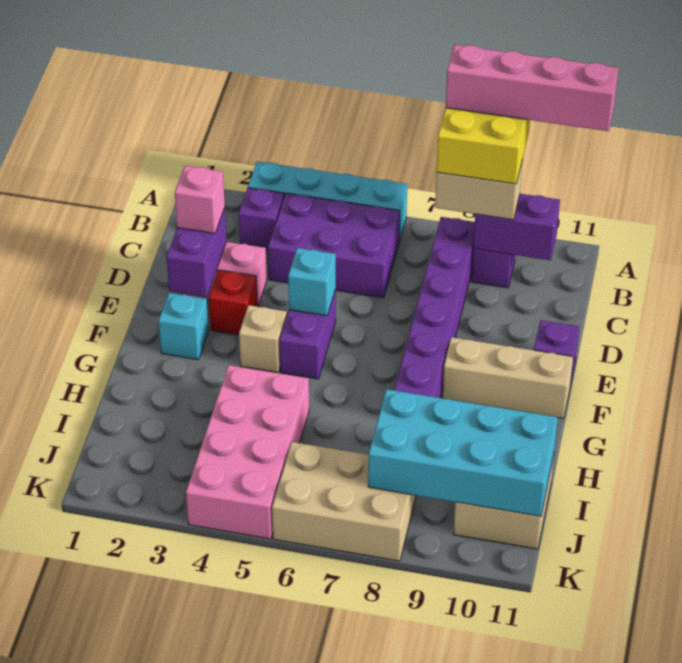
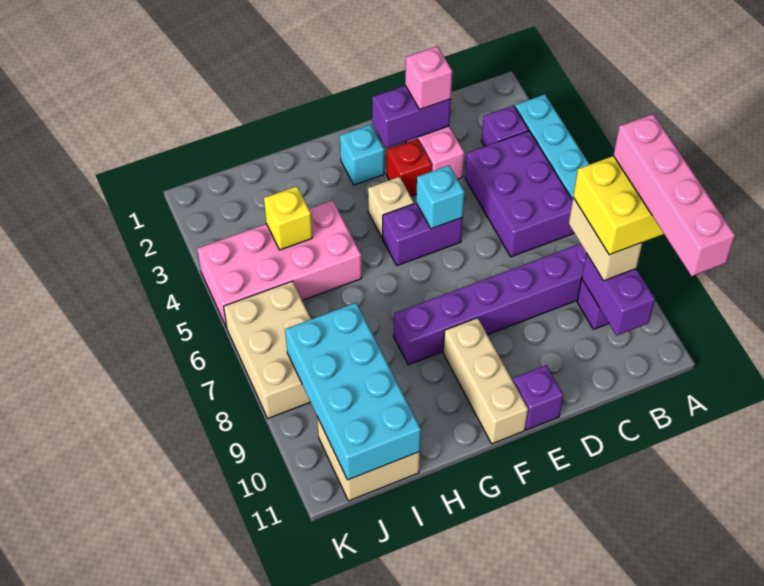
none -> yellow brick I4 level 2

